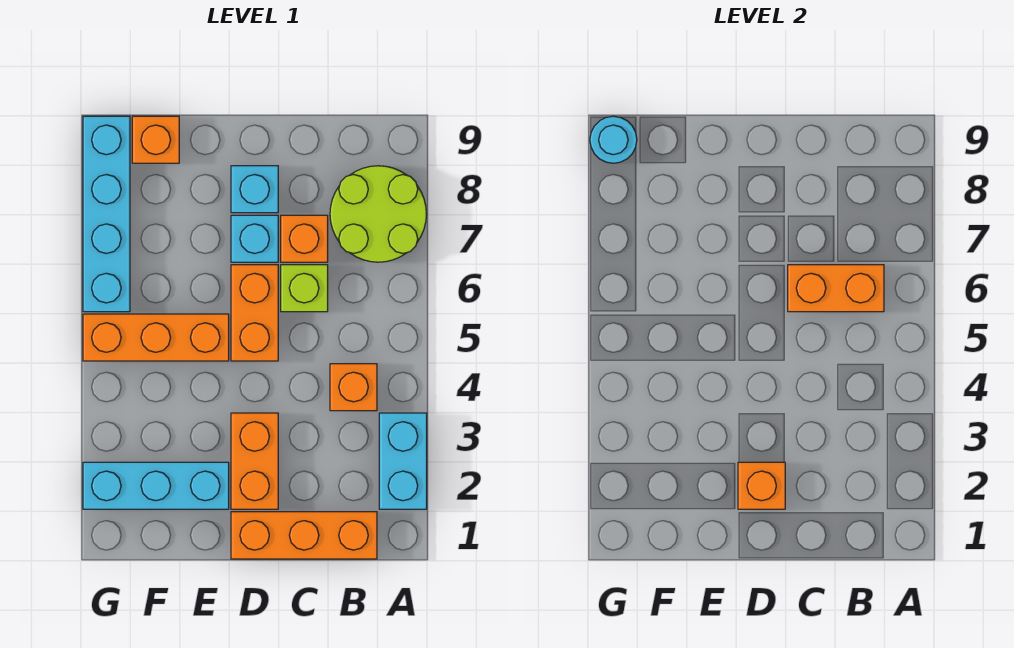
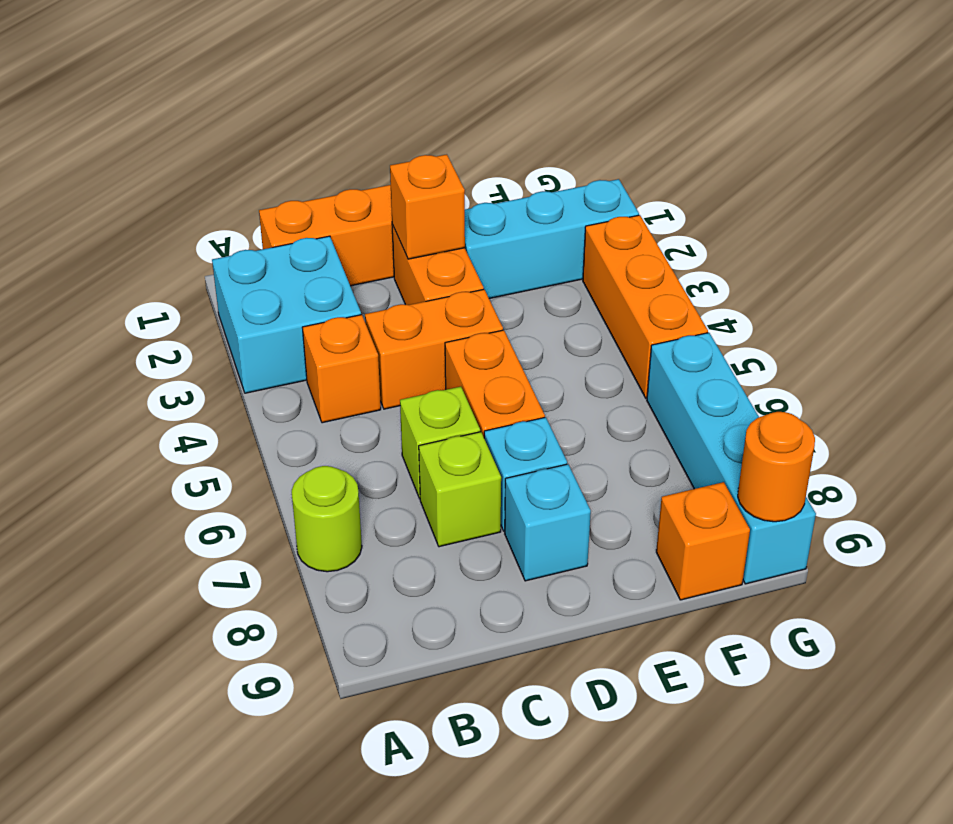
cyan brick A2:A3 level 1 -> cyan brick A2:B3 level 1
lime round brick A7:B8 level 1 -> lime round brick A7 level 1
orange brick B6:C6 level 2 -> orange brick C4:D4 level 1
orange brick C7 level 1 -> lime brick C7 level 1
orange brick E5:G5 level 1 -> orange brick G3:G5 level 1
cyan round brick G9 level 2 -> orange round brick G9 level 2

